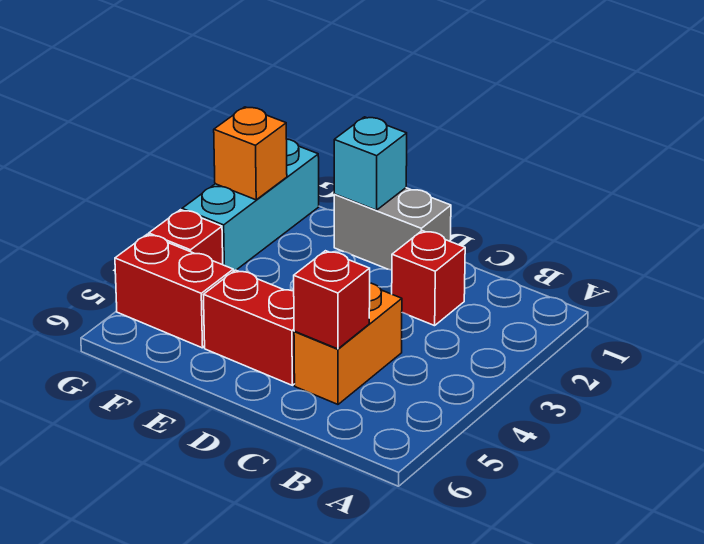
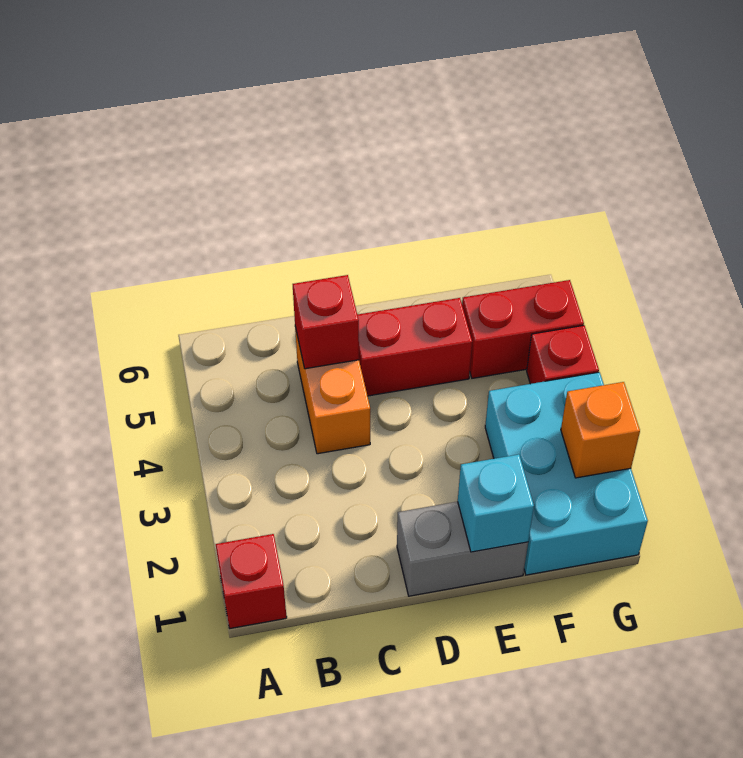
red brick C2 level 1 -> red brick A1 level 1
cyan brick G1:G3 level 1 -> cyan brick F1:G3 level 1

